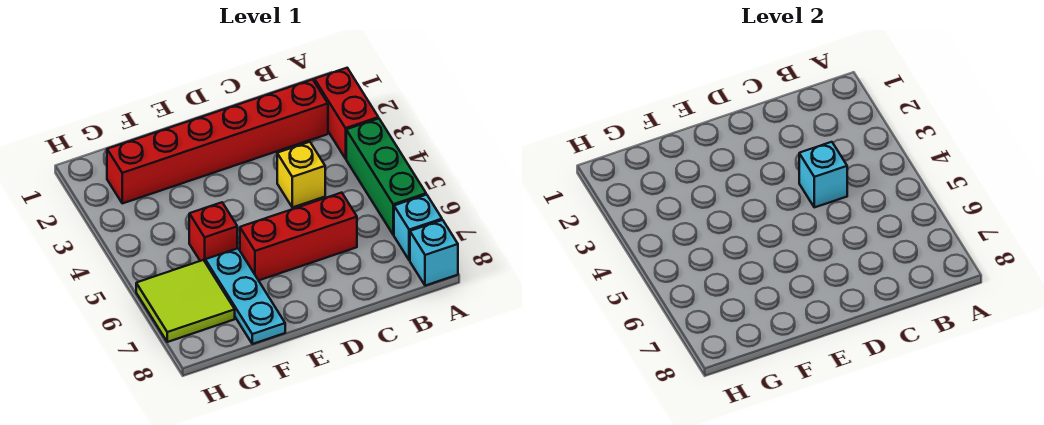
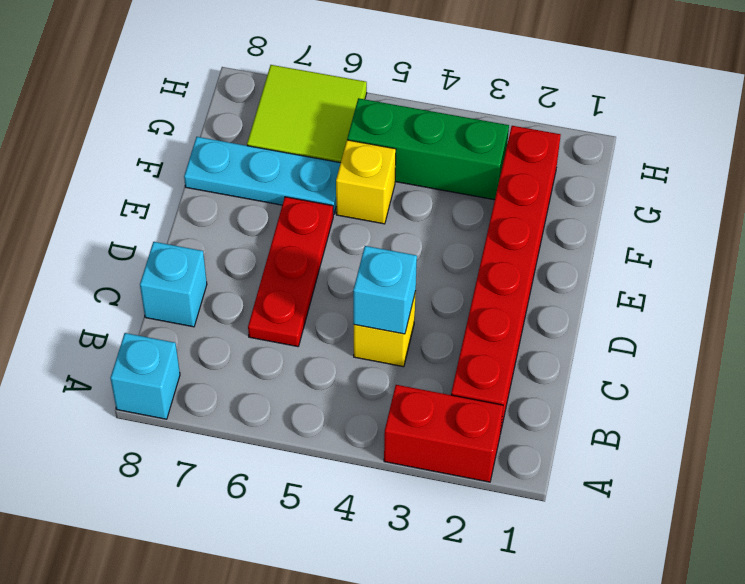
green brick A4:A6 level 1 -> green brick G3:G5 level 1
cyan brick A7 level 1 -> cyan brick C8 level 1
red brick C6:E6 level 1 -> red plate C6:E6 level 1
red brick F5 level 1 -> yellow brick F5 level 1

